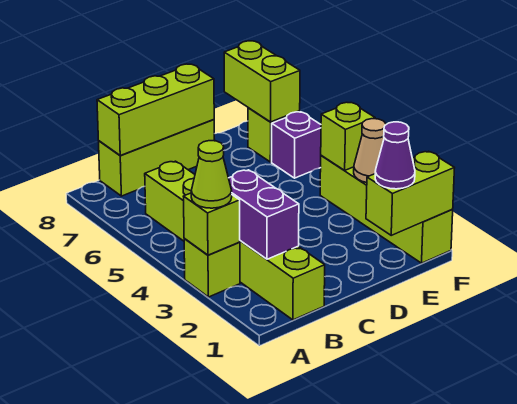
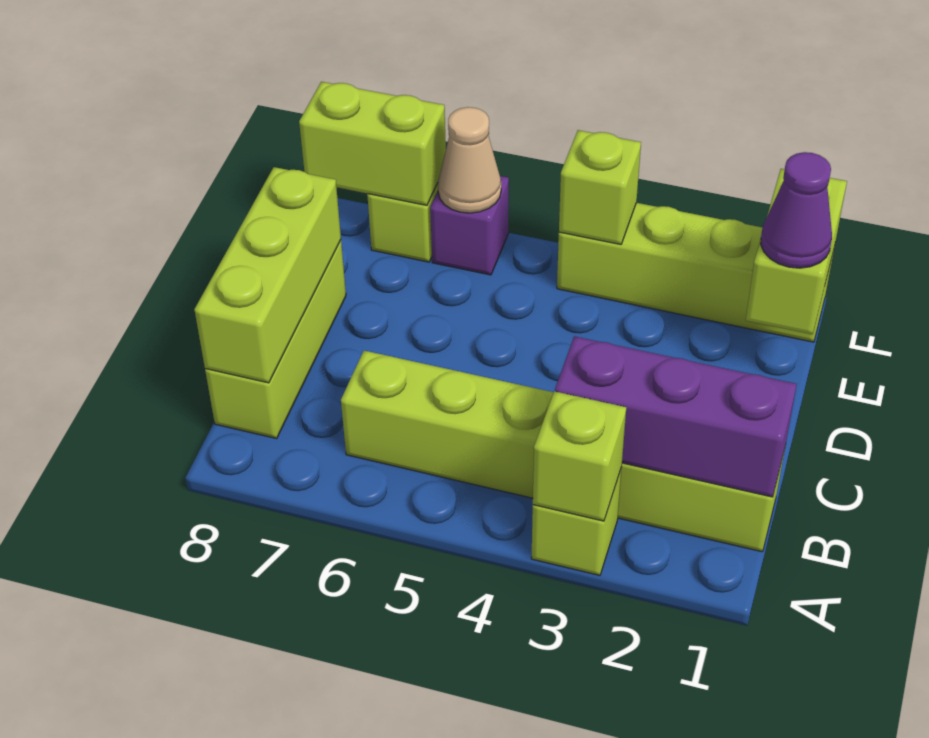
lime cone A3 level 3 -> none
purple brick B2:B3 level 2 -> purple brick B1:B3 level 2
tan cone F3 level 2 -> tan cone F6 level 2

